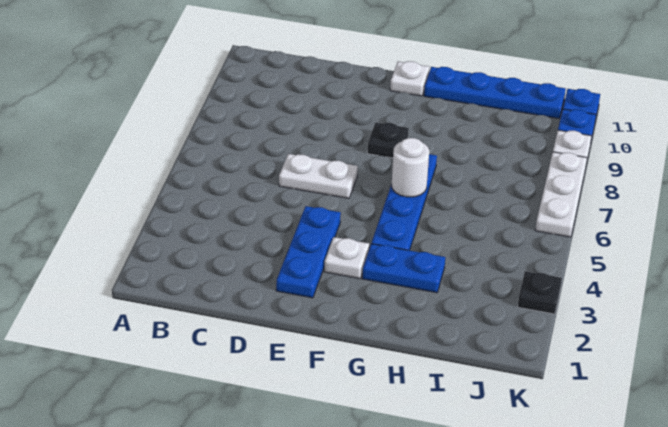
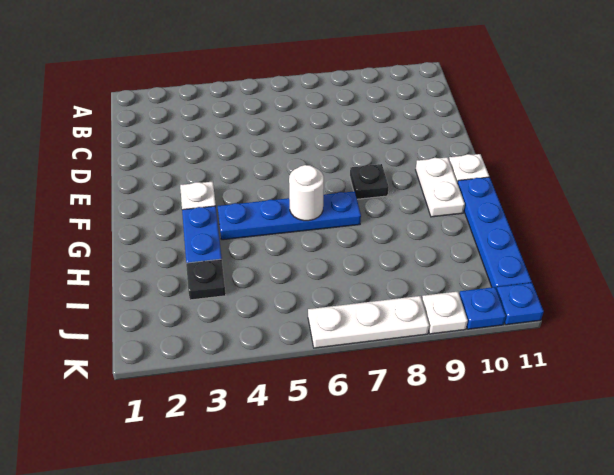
white plate D6:E6 level 1 -> white plate F10:G10 level 1
blue plate E2:E4 level 1 -> none
black plate K3 level 1 -> black plate I3 level 1

